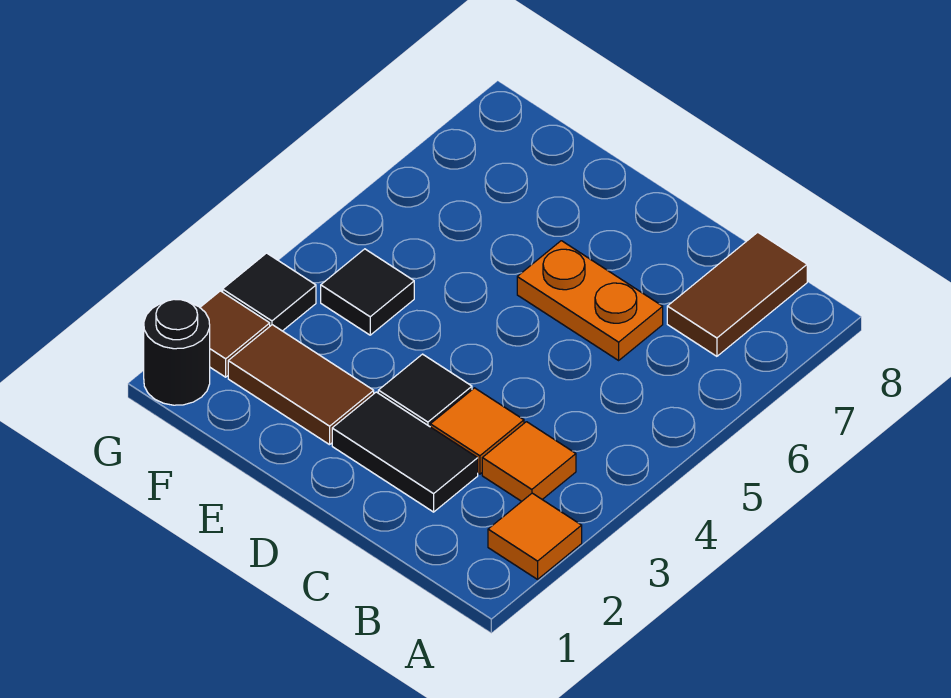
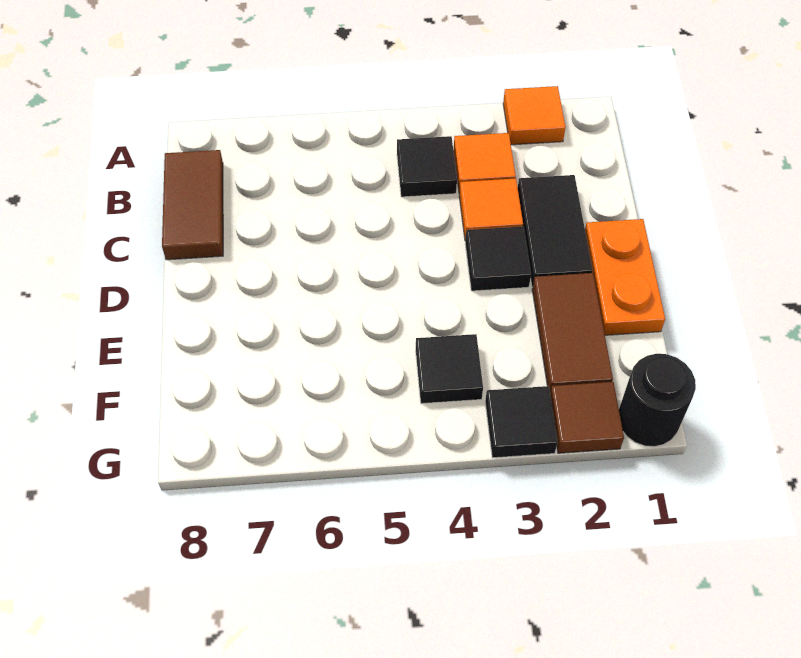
none -> black tile B4 level 1
brown tile B7:B8 level 1 -> brown tile B8:C8 level 1
orange plate C6:D6 level 1 -> orange plate D1:E1 level 1

